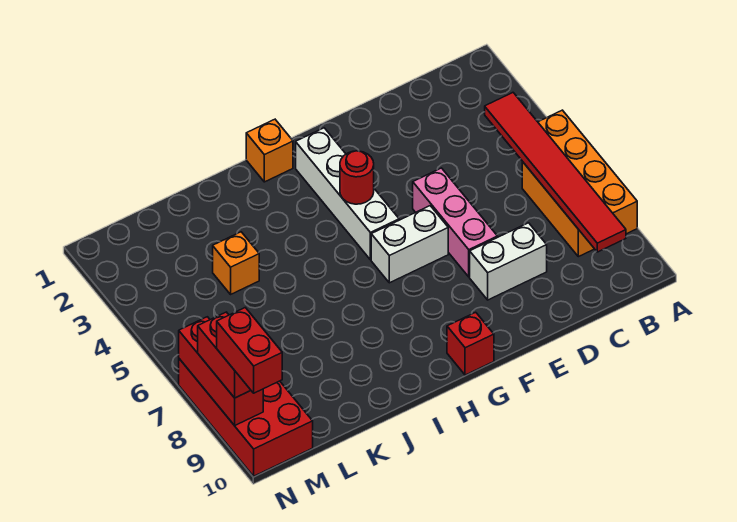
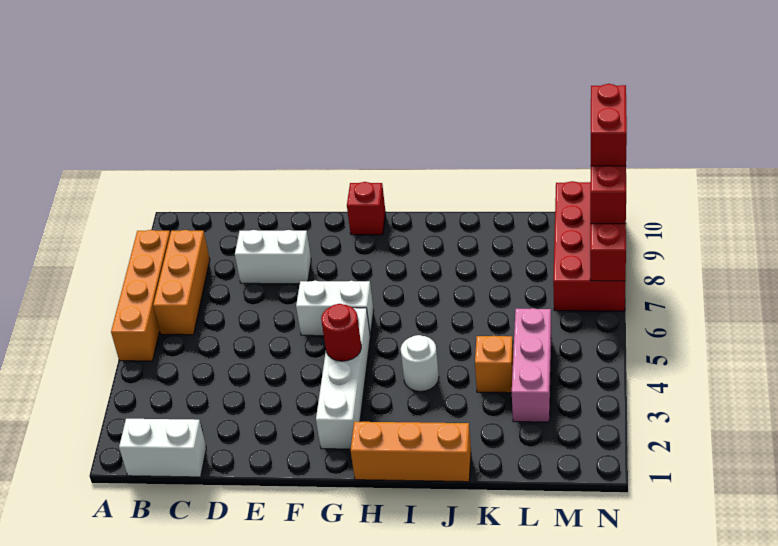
none -> white brick B1:C1 level 1
red tile B4:B9 level 2 -> none
pink brick E5:E7 level 1 -> pink brick L3:L5 level 1
orange brick H1 level 1 -> orange brick H1:J1 level 1
none -> white round brick I4 level 1

